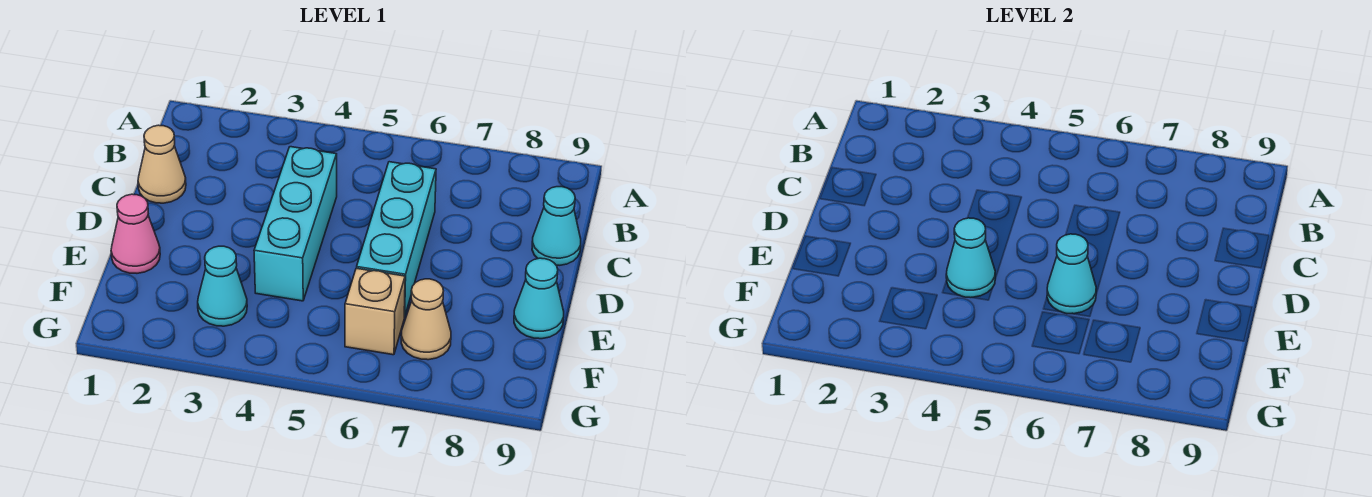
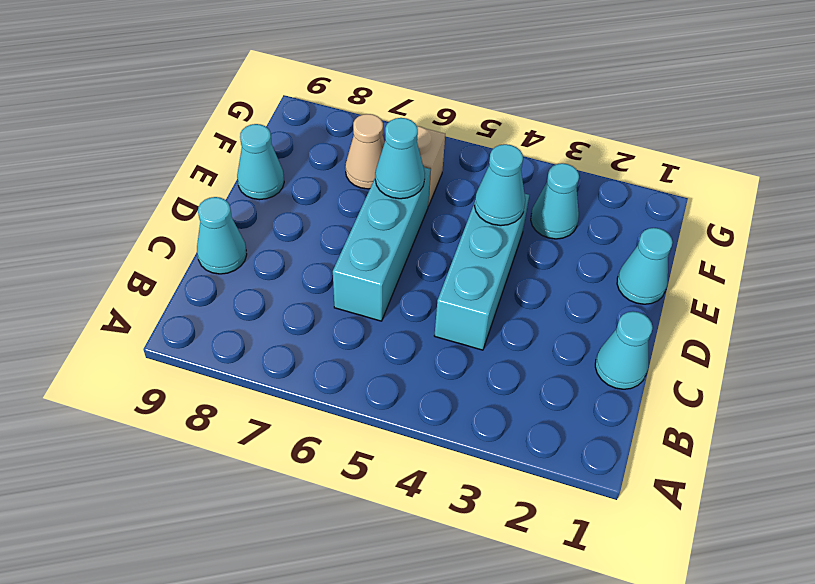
tan cone C1 level 1 -> cyan cone C1 level 1
pink cone E1 level 1 -> cyan cone E1 level 1

